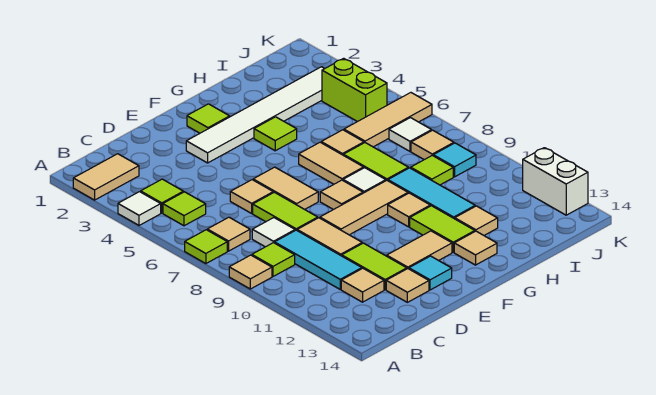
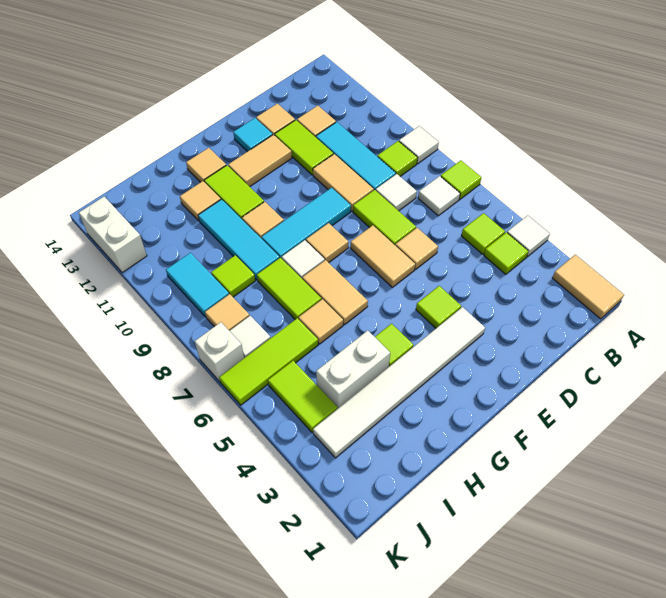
tan tile A2:B2 level 1 -> tan tile A1:A2 level 1
tan tile A9 level 1 -> white tile A9 level 1
tan tile B7 level 1 -> white tile B7 level 1
tan tile E9:G9 level 1 -> cyan tile E9:G9 level 1
lime tile F2 level 1 -> lime tile E4 level 1
none -> white brick H4:I4 level 1
tan tile I6:K6 level 1 -> lime tile I6:K6 level 1
lime brick J4:J5 level 1 -> lime tile J4:J5 level 1
cyan tile J9 level 1 -> cyan tile J9:J10 level 1
none -> white brick K7 level 1

